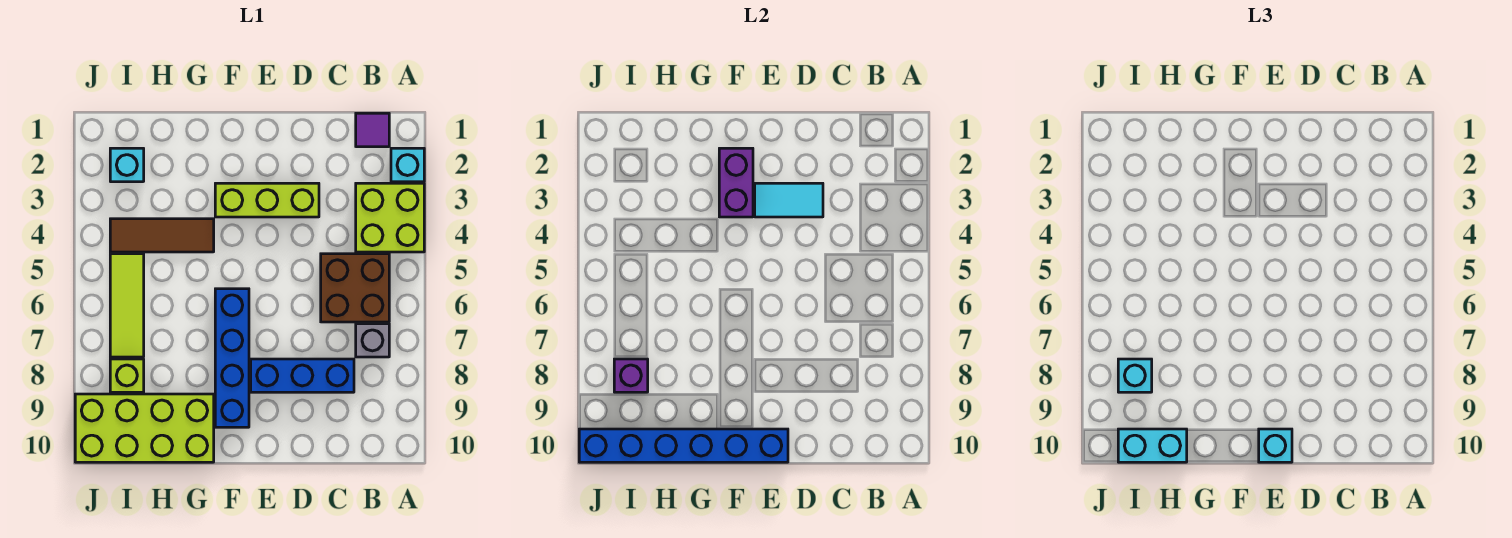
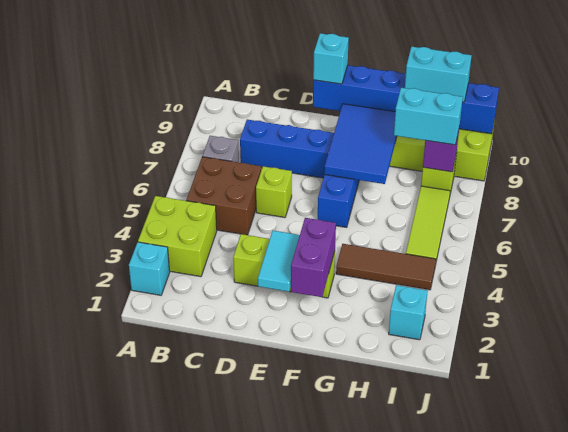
purple tile B1 level 1 -> none
cyan tile D3:E3 level 2 -> cyan tile E2:E3 level 2
none -> lime brick D6 level 1
none -> blue tile F7:G9 level 2
cyan brick I8 level 3 -> cyan brick H8:I8 level 3

